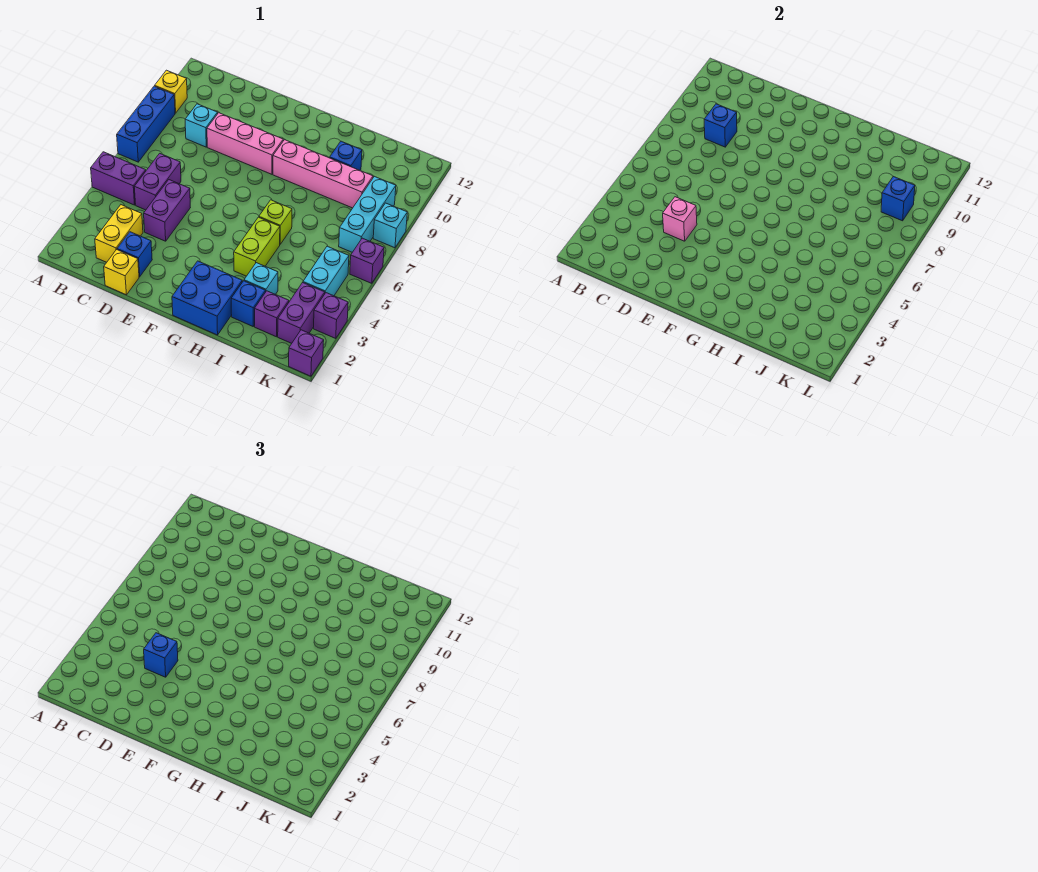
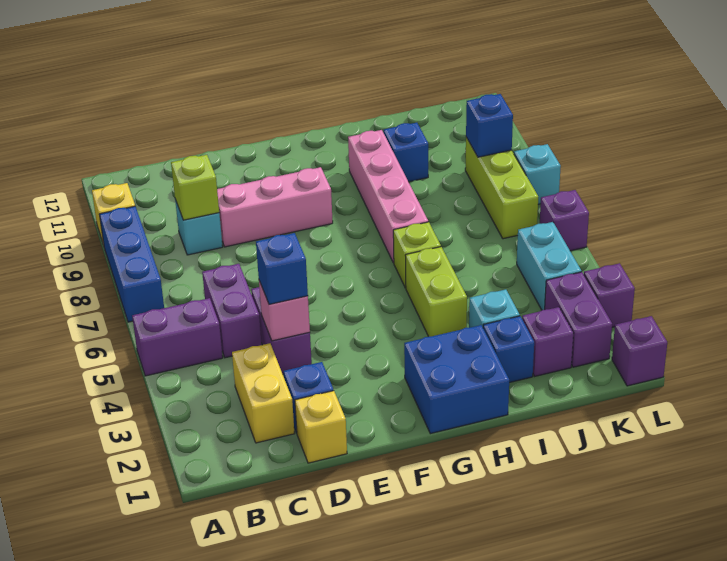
blue brick C9 level 2 -> lime brick C9 level 2
pink brick G9:J9 level 1 -> pink brick H7:H10 level 1
cyan brick K7:K9 level 1 -> lime brick K7:K9 level 1

